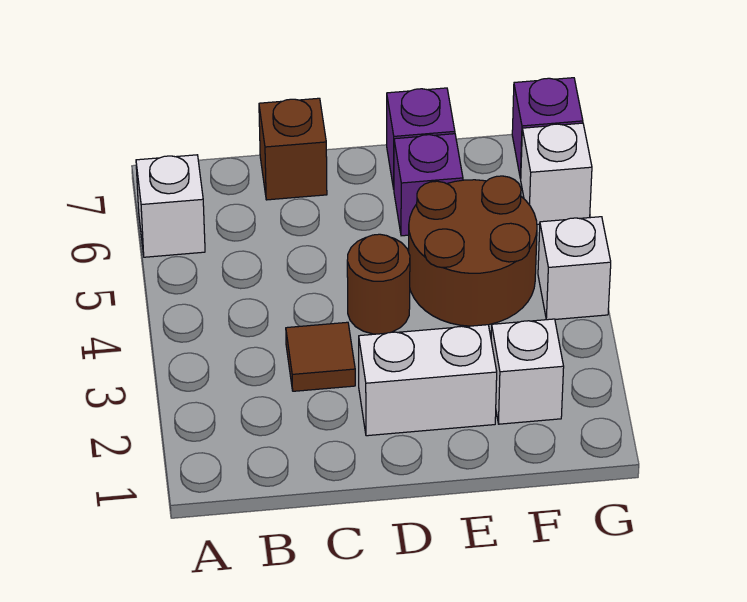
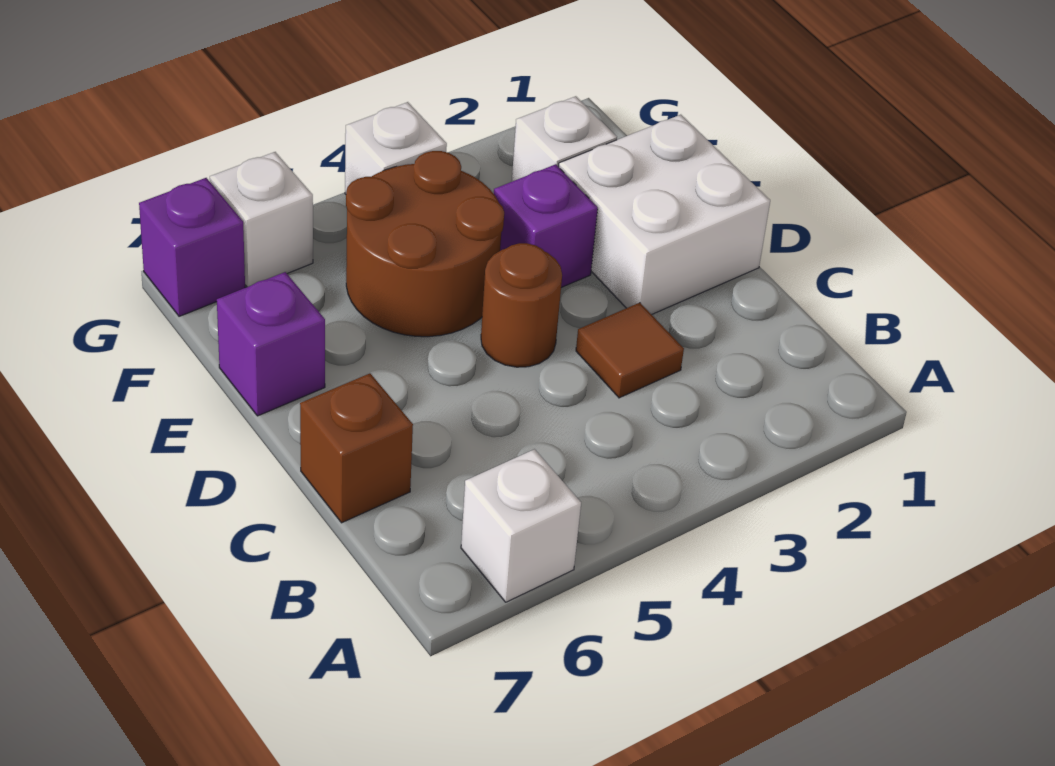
white brick D2:E2 level 1 -> white brick D1:E2 level 1
purple brick E6 level 1 -> purple brick E3 level 1

